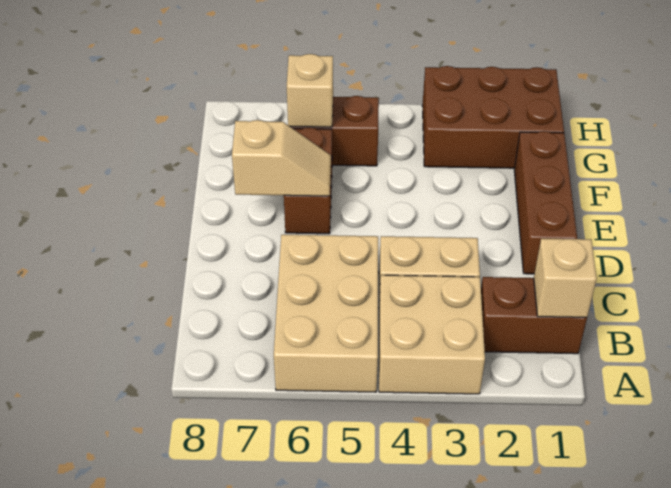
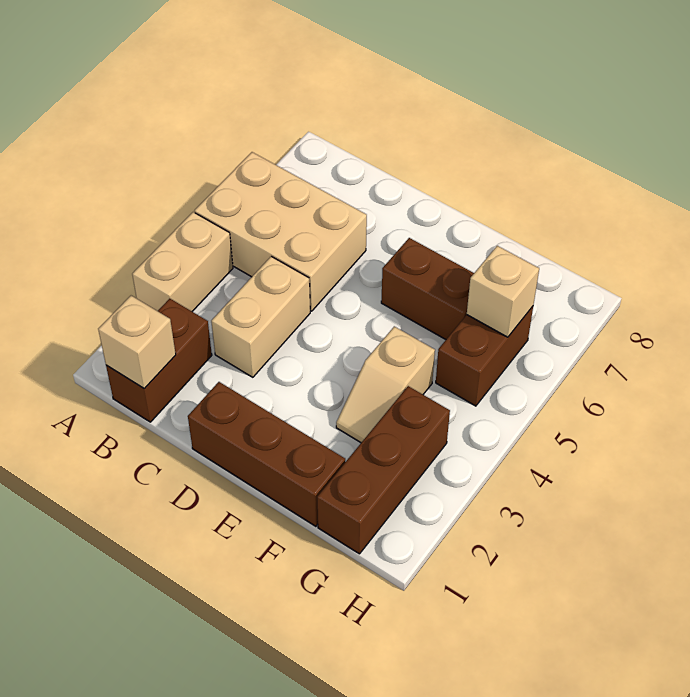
tan brick A3:B4 level 1 -> tan brick A3:A4 level 1
tan slope E6:E7 level 2 top 7 -> tan slope F3:F4 level 1 top 4
brown brick G1:H3 level 1 -> brown brick G1:G3 level 1

